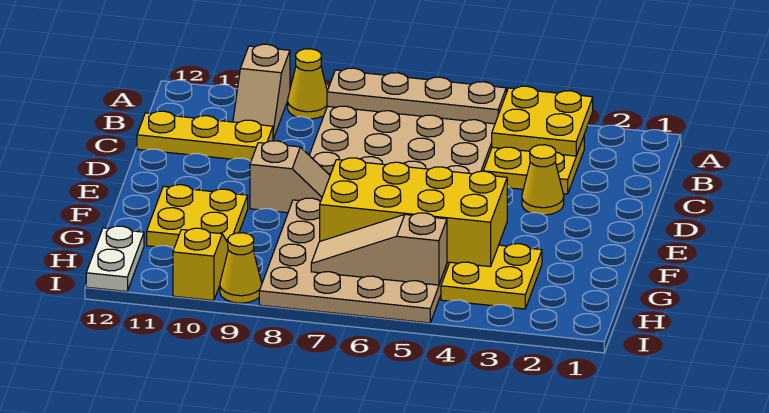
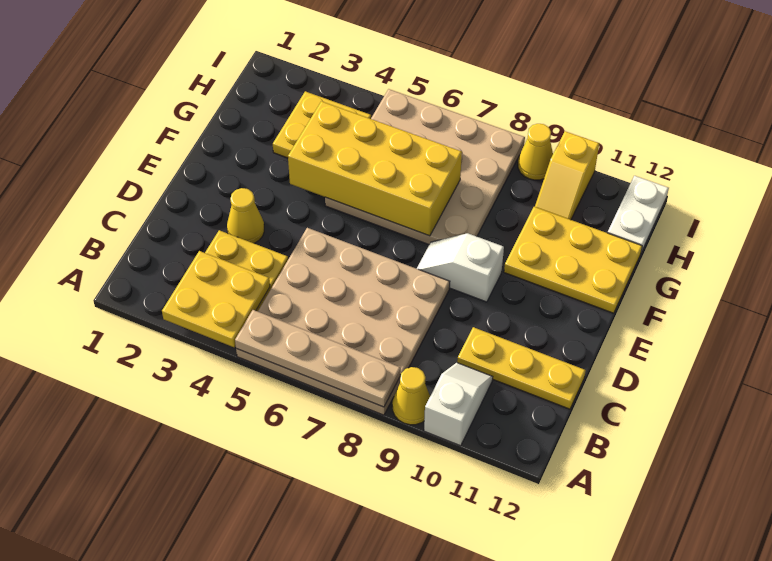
tan slope A10:B10 level 1 top A -> white slope A10:B10 level 1 top A
tan slope E8:E9 level 1 top 9 -> white slope E8:E9 level 1 top 9
yellow plate F10:G11 level 1 -> yellow plate F10:G12 level 1
tan slope H5:H7 level 2 top 5 -> none

